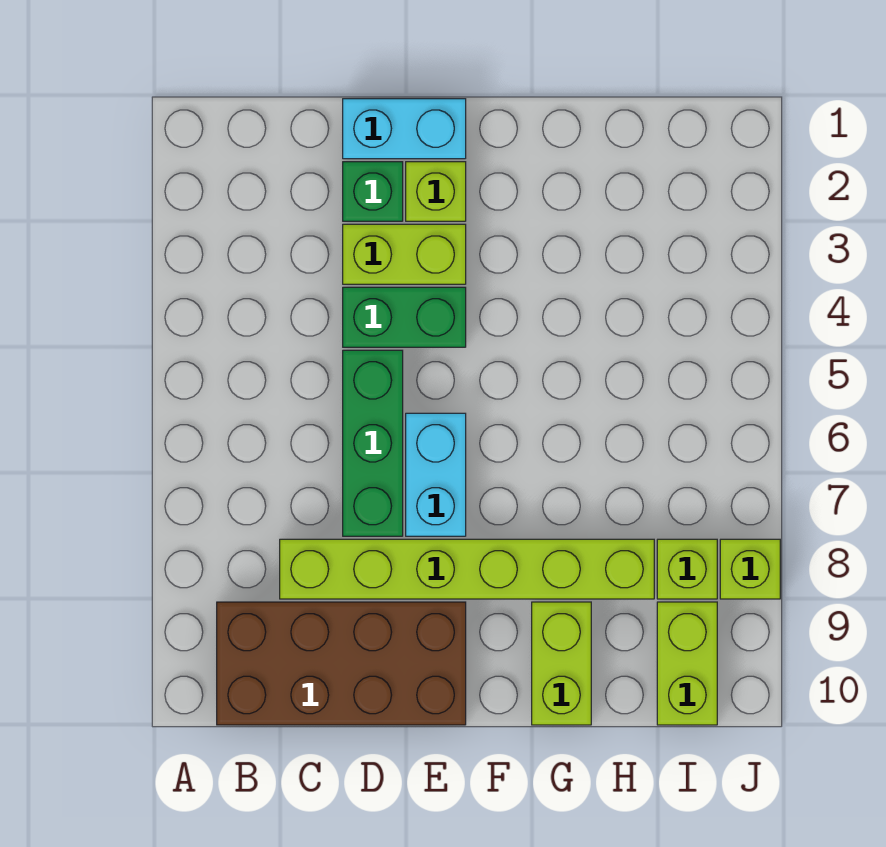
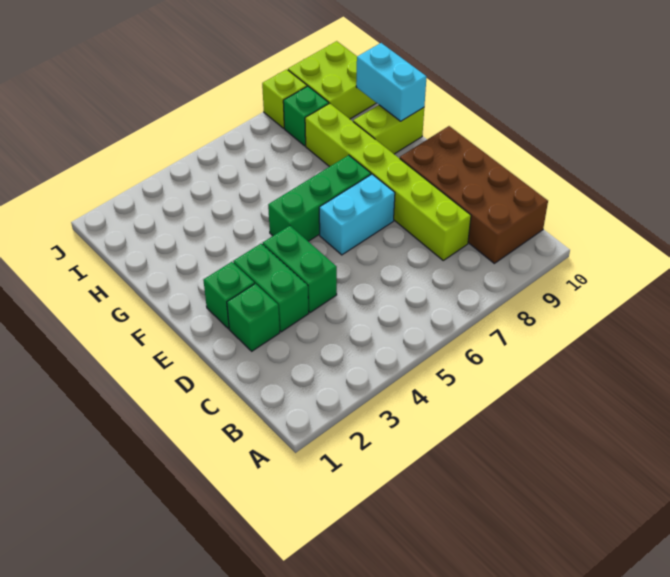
cyan brick D1:E1 level 1 -> cyan brick G10:H10 level 2
lime brick D3:E3 level 1 -> green brick D3:E3 level 1
green brick D5:D7 level 1 -> green brick F5:F7 level 1
lime brick E2 level 1 -> green brick E2 level 1
lime brick I8 level 1 -> green brick I8 level 1
lime brick I9:I10 level 1 -> lime brick I9:J10 level 1

